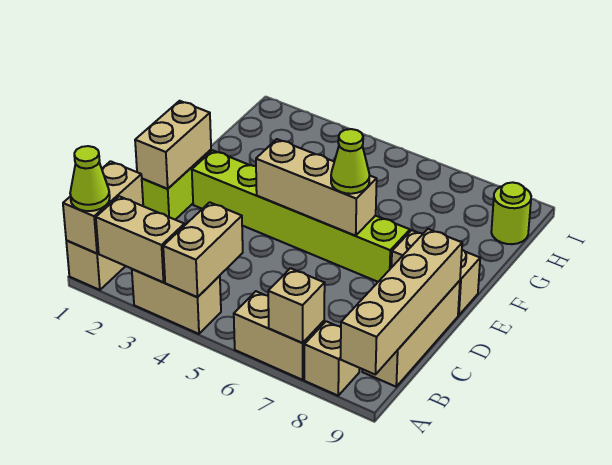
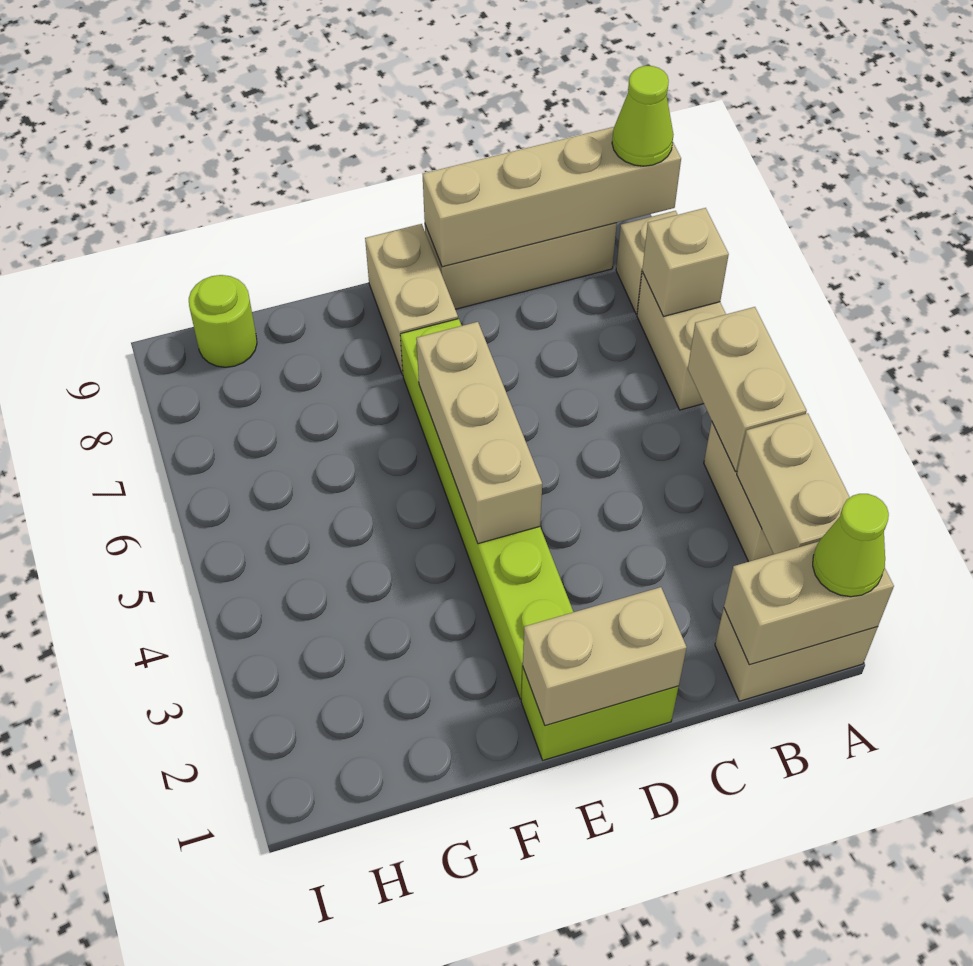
tan brick A4:B4 level 2 -> tan brick A4:A5 level 2
lime cone E6 level 3 -> lime cone A9 level 3

